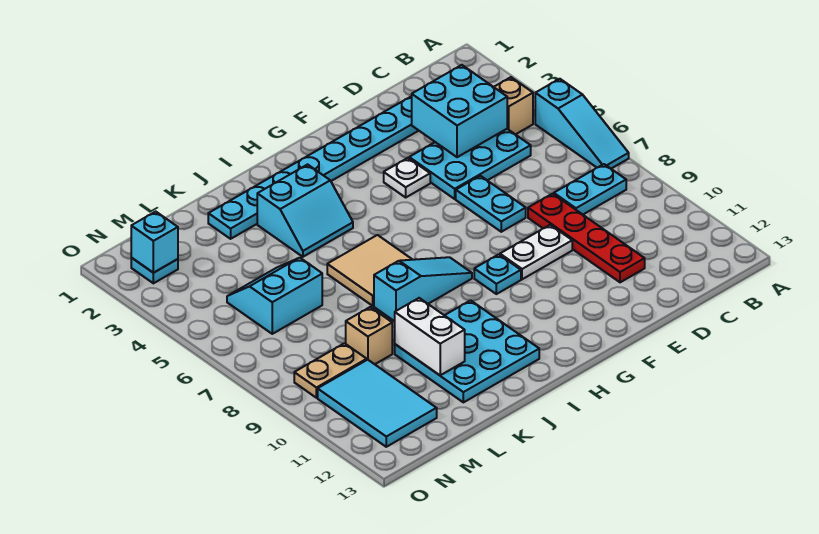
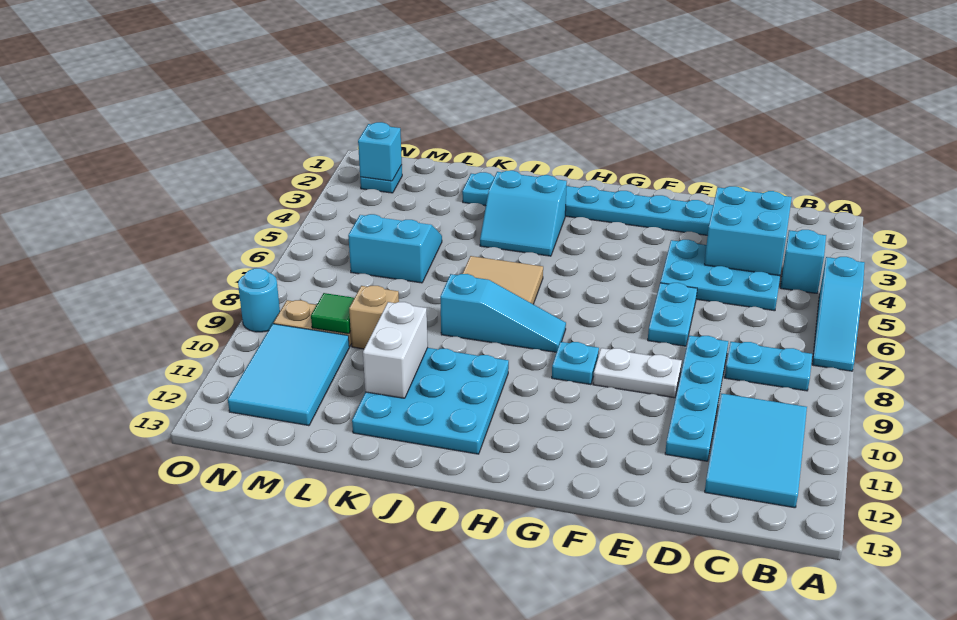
tan brick B4 level 1 -> cyan brick B4 level 1
none -> cyan tile B10:C12 level 1
red plate D8:D11 level 1 -> cyan plate D8:D11 level 1
white plate F4 level 1 -> none
none -> green tile M9 level 2
none -> cyan round brick O9 level 1

